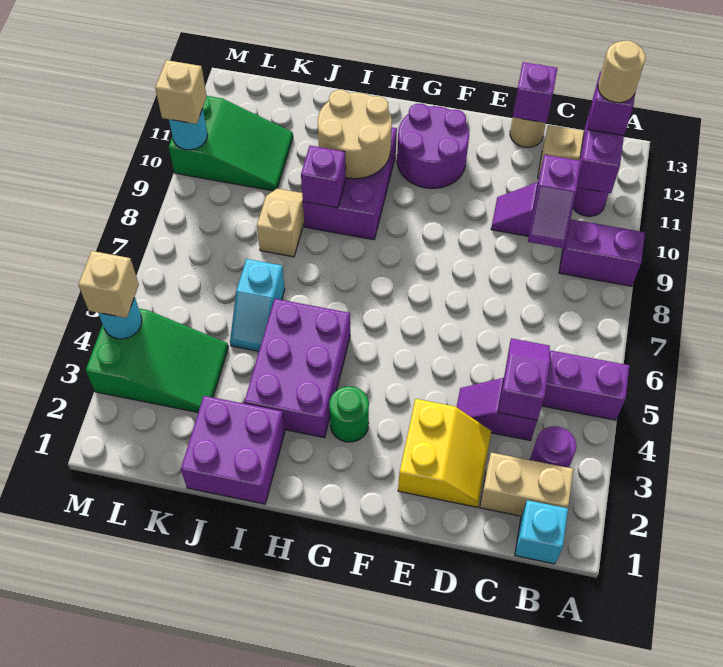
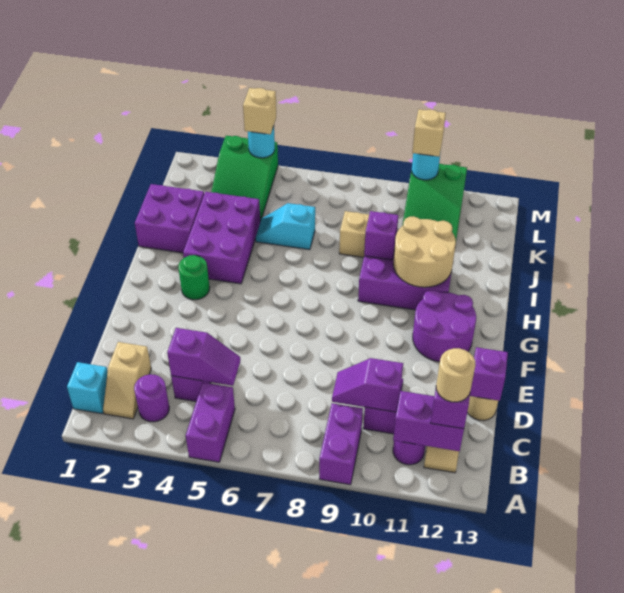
tan brick B2:C2 level 1 -> tan slope B2:C2 level 1 top C
yellow slope D2:E3 level 1 top E -> none
purple brick H3:I5 level 1 -> purple brick H3:J4 level 1

